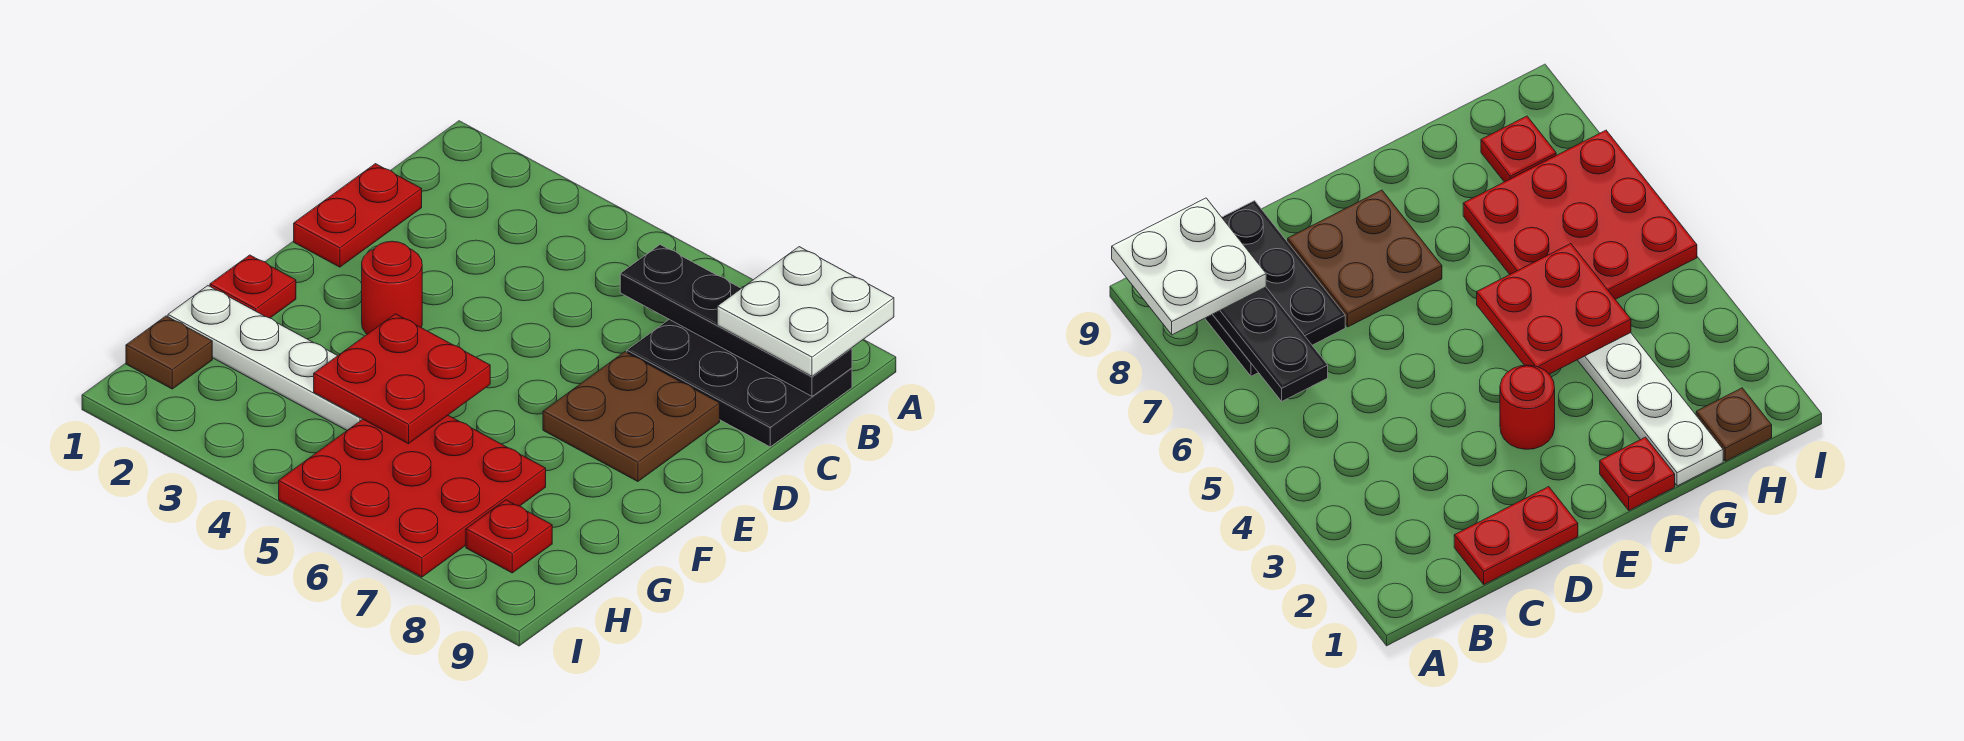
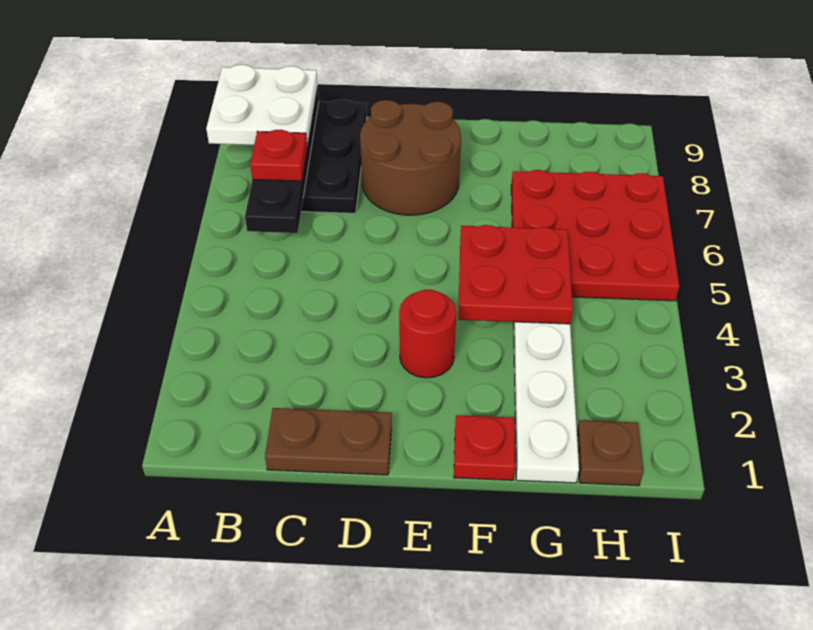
red plate C1:D1 level 1 -> brown plate C1:D1 level 1
brown plate D7:E8 level 1 -> brown round brick D7:E8 level 1
red plate H8 level 1 -> red plate B7 level 3

